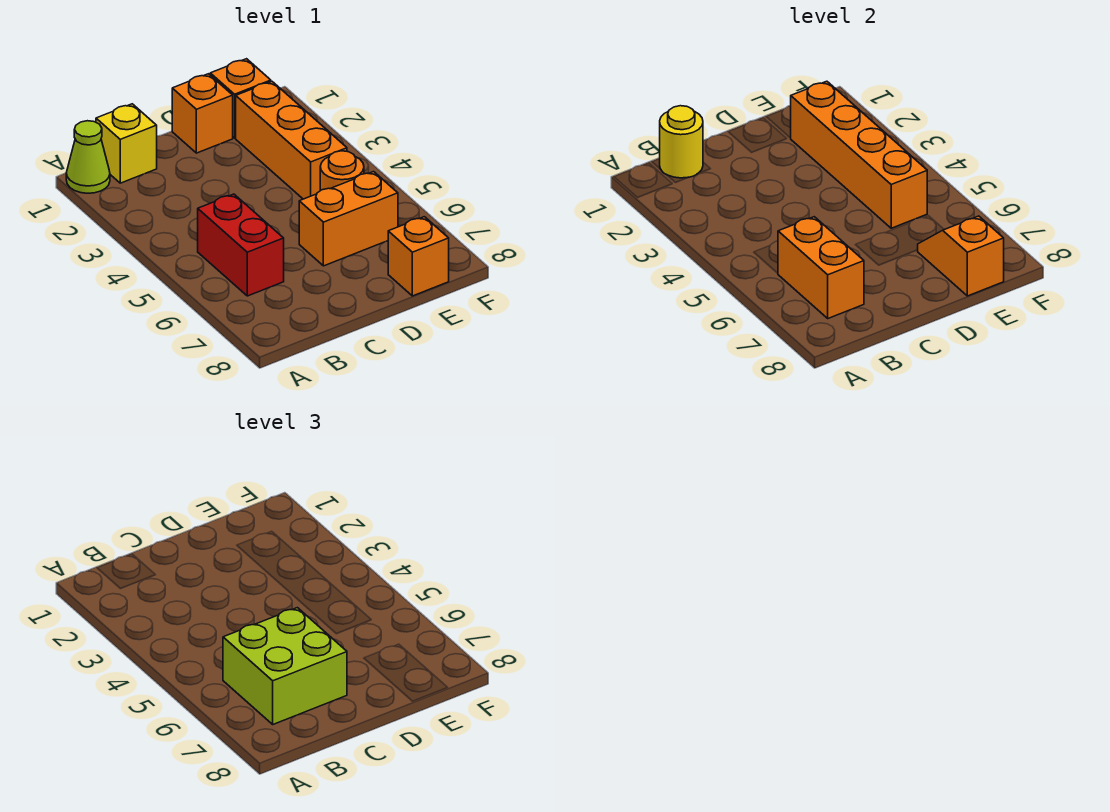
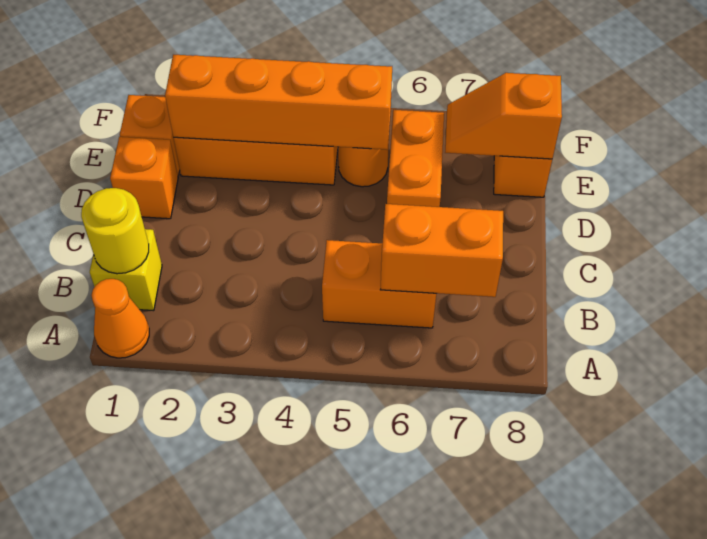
lime cone A1 level 1 -> orange cone A1 level 1
red brick B5:B6 level 1 -> orange brick B5:B6 level 1
lime brick B6:C7 level 3 -> none

